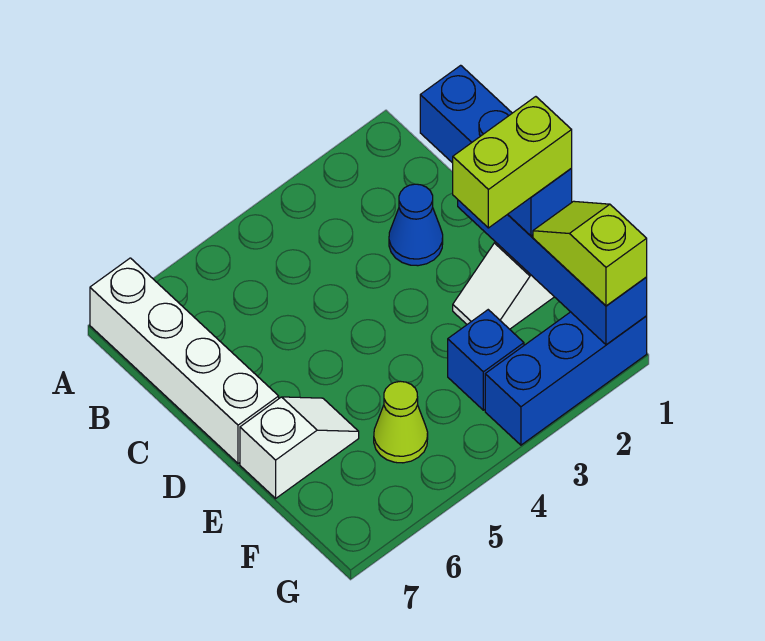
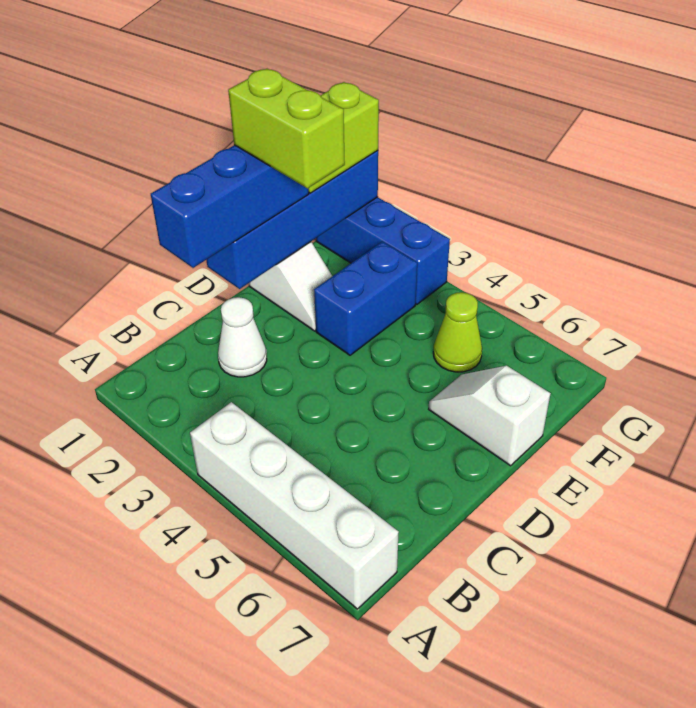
white brick A7:D7 level 1 -> white brick A4:A7 level 1
blue cone C2 level 1 -> white cone C2 level 1
blue brick F3 level 1 -> blue brick E3:F3 level 1

